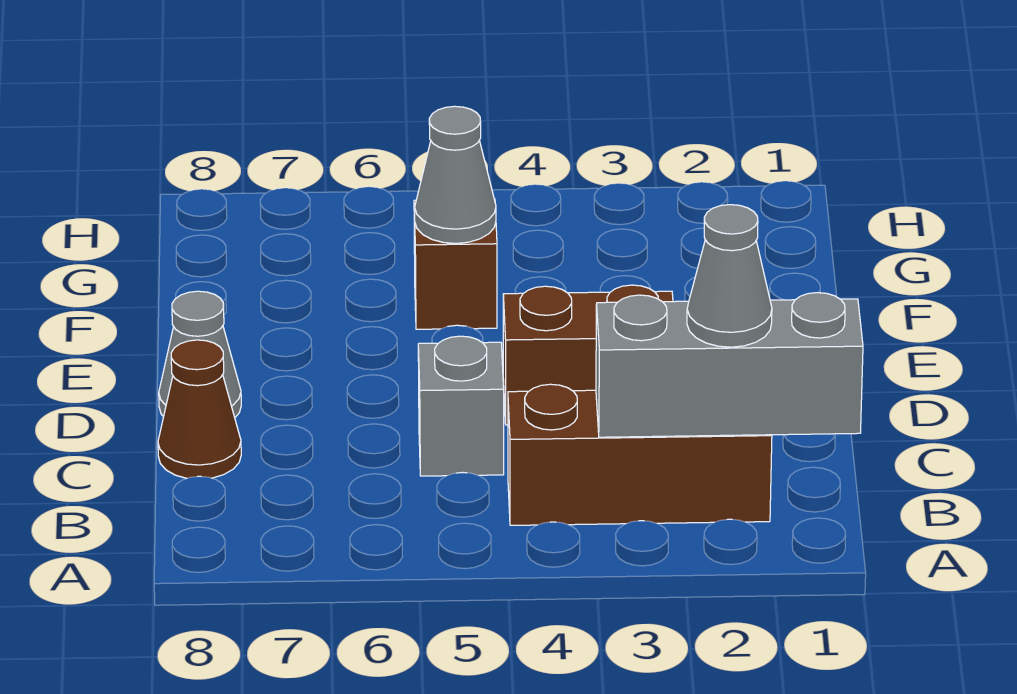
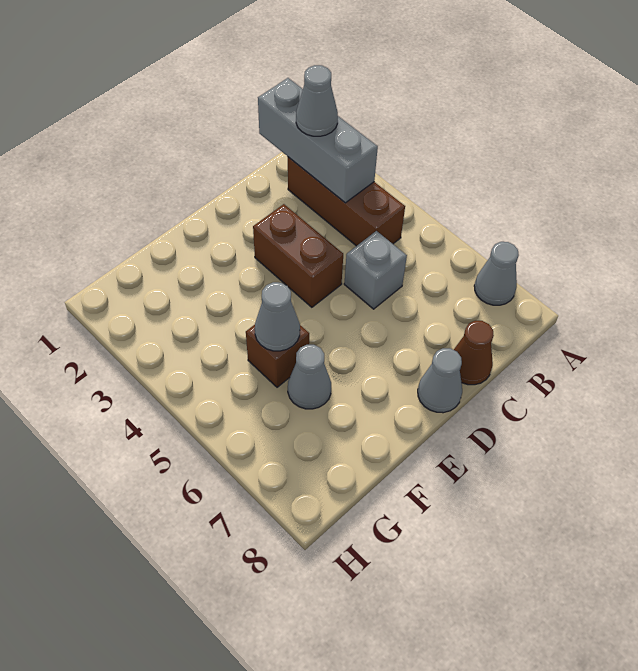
none -> grey cone A7 level 1
none -> grey cone F6 level 1

